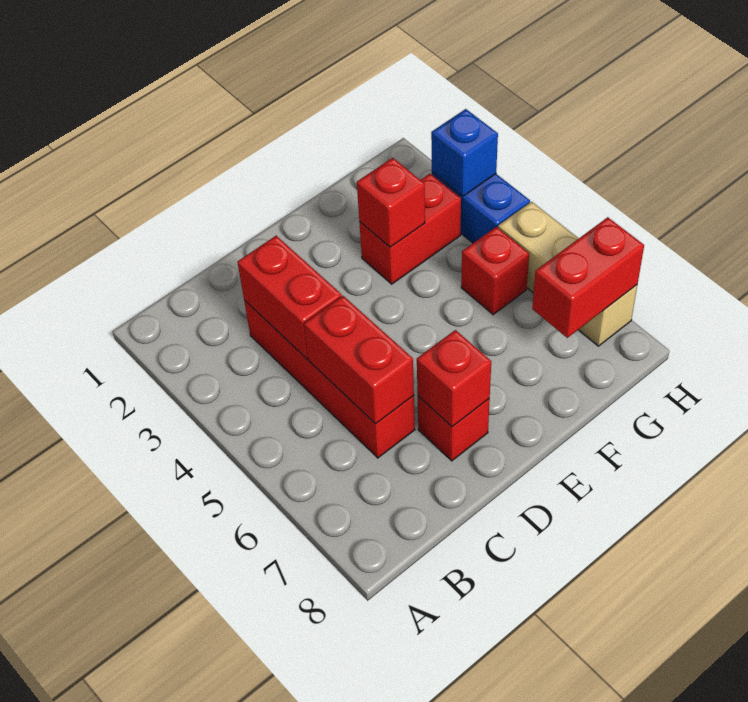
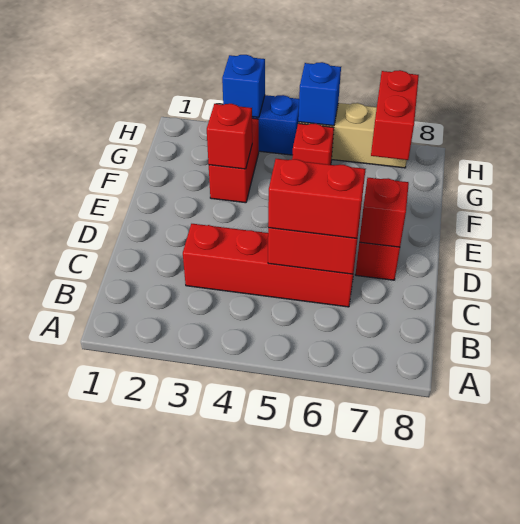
red brick C3:C4 level 2 -> red brick C5:C6 level 3
none -> blue brick H5 level 2

